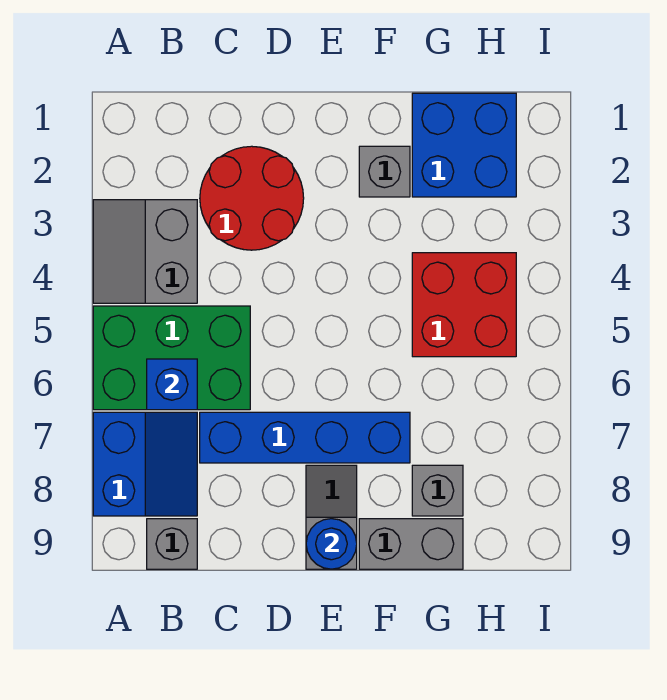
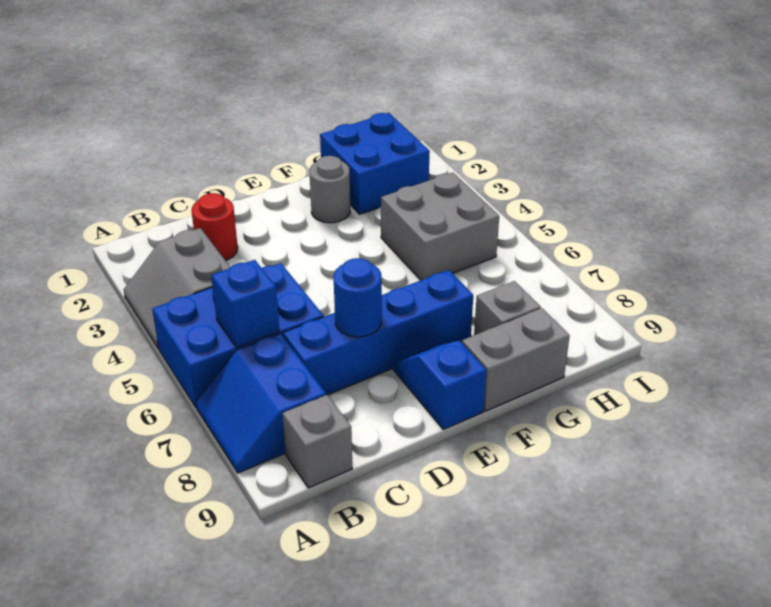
green brick A5:C6 level 1 -> blue brick A5:C6 level 1
blue slope A7:B8 level 1 top A -> blue slope A7:B8 level 1 top B
red round brick C2:D3 level 1 -> red round brick C2 level 1
grey slope E8:E9 level 1 top 9 -> blue slope E8:E9 level 1 top 9
blue round brick E9 level 2 -> blue round brick D7 level 2
grey brick F2 level 1 -> grey round brick F2 level 1
red brick G4:H5 level 1 -> grey brick G4:H5 level 1

